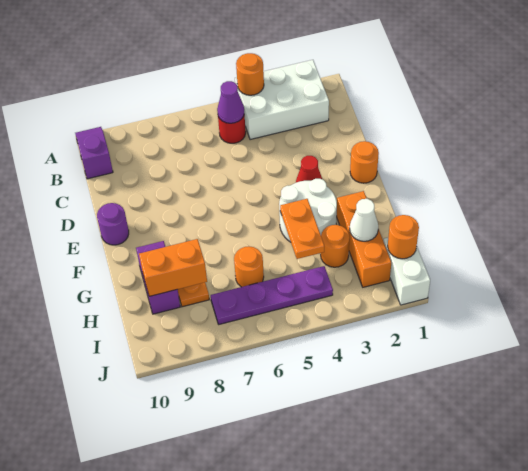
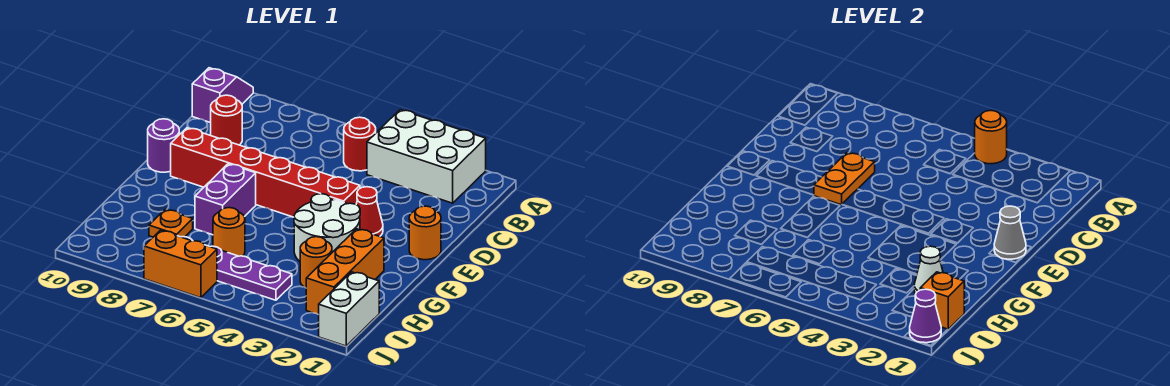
purple cone B5 level 2 -> purple cone J1 level 2
none -> red round brick C9 level 1
none -> grey cone E1 level 2
none -> red brick E4:E9 level 1
orange plate G4:H4 level 2 -> orange plate D7:E7 level 2
purple brick G9:H9 level 1 -> purple brick F7:G7 level 1
orange brick H8:H9 level 2 -> orange brick J6:J7 level 1
orange round brick I1 level 2 -> orange brick I1 level 2

